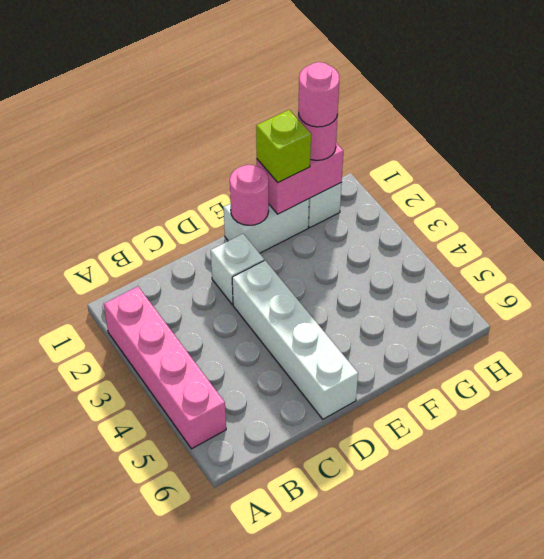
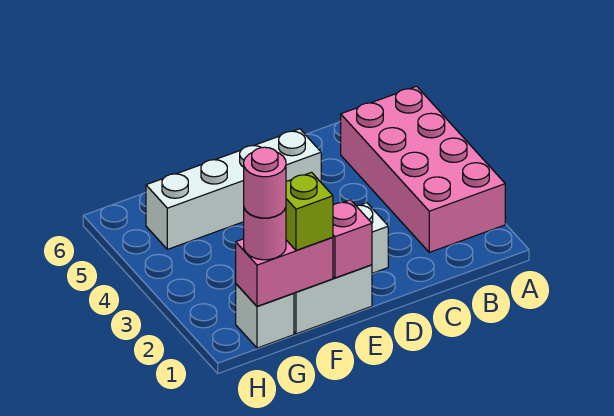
pink brick A2:A5 level 1 -> pink brick A2:B5 level 1
white brick D3:D6 level 1 -> white brick D5:G5 level 1
pink round brick E1 level 2 -> pink brick E1 level 2

